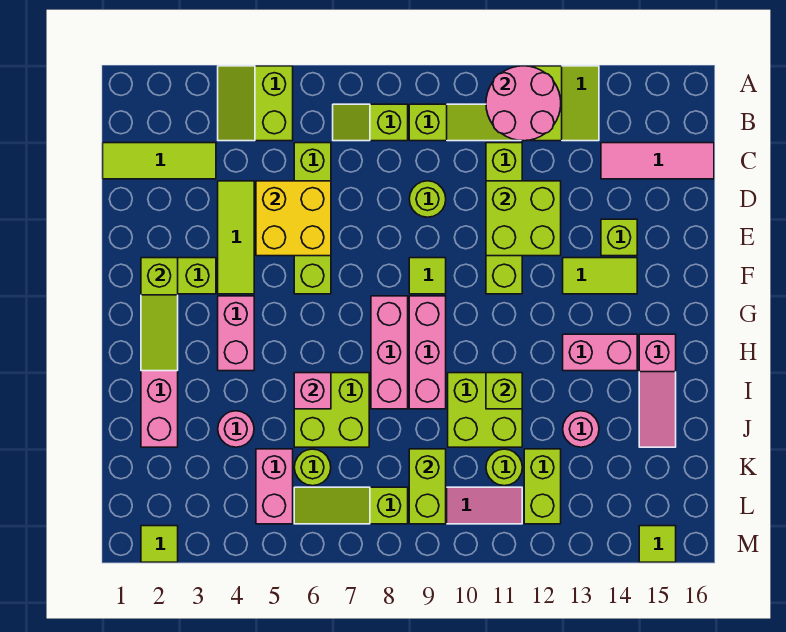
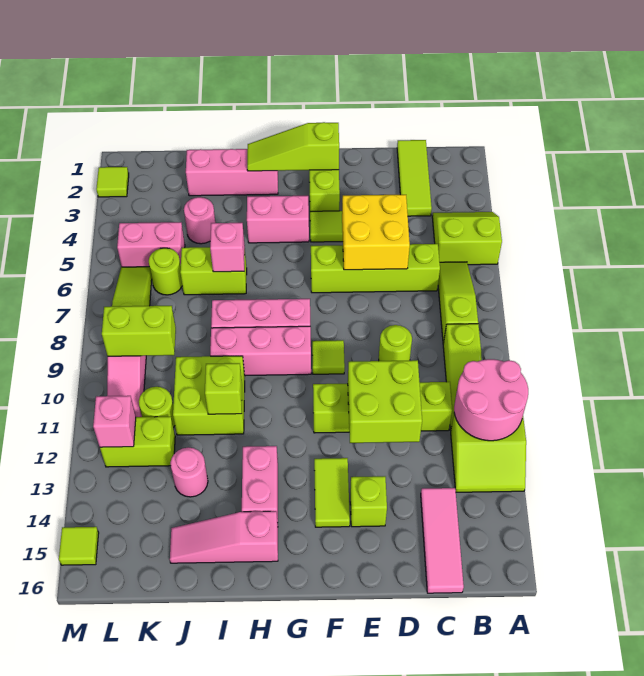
lime slope B7:B8 level 1 top 8 -> lime slope B6:B8 level 1 top 8
lime brick I6:J7 level 1 -> lime brick I6:J6 level 1
none -> pink brick L12 level 2

